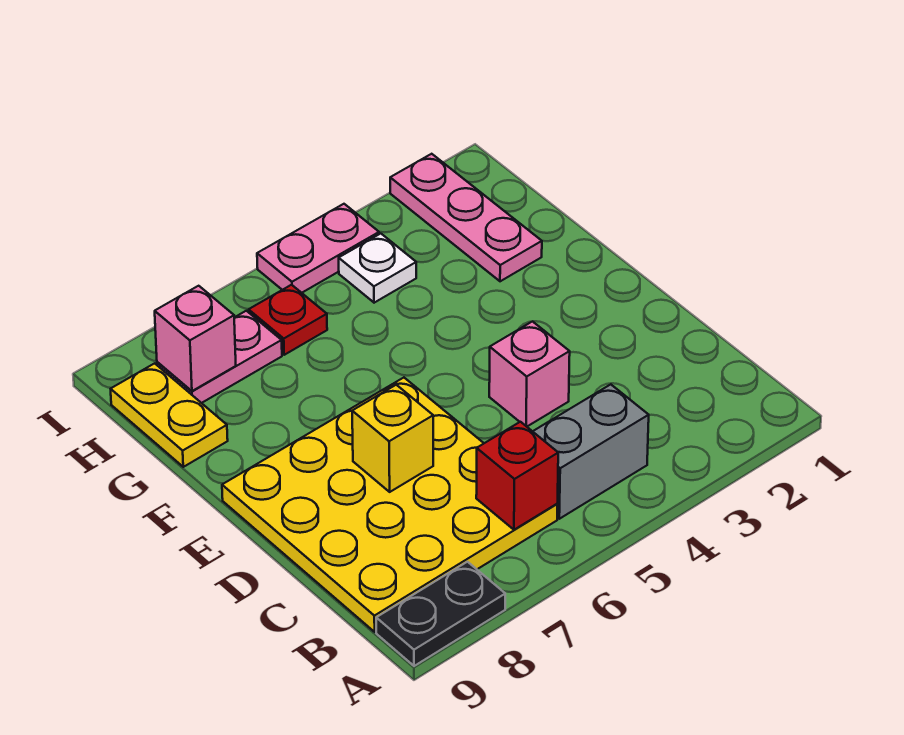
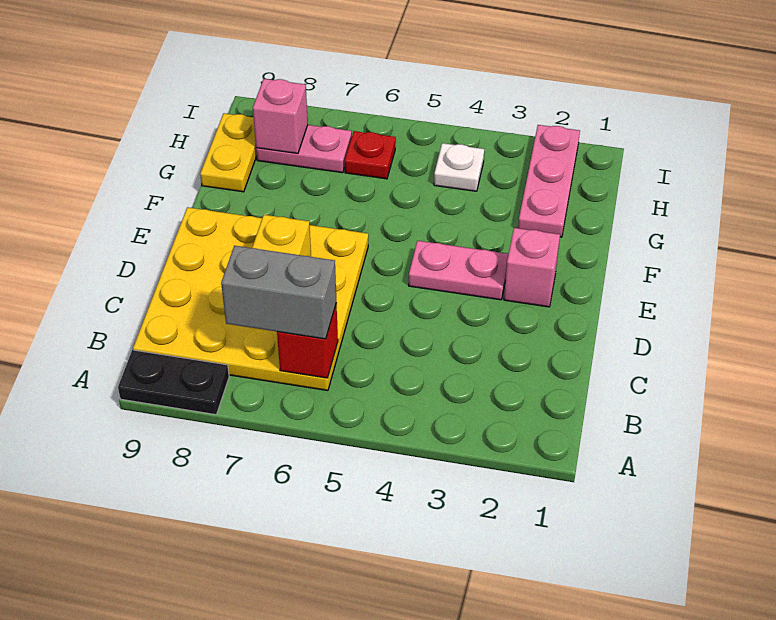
grey brick B4:B5 level 1 -> grey brick B6:B7 level 3
pink brick D4 level 1 -> pink brick E2 level 1
pink plate I4:I5 level 1 -> pink plate E3:E4 level 1

